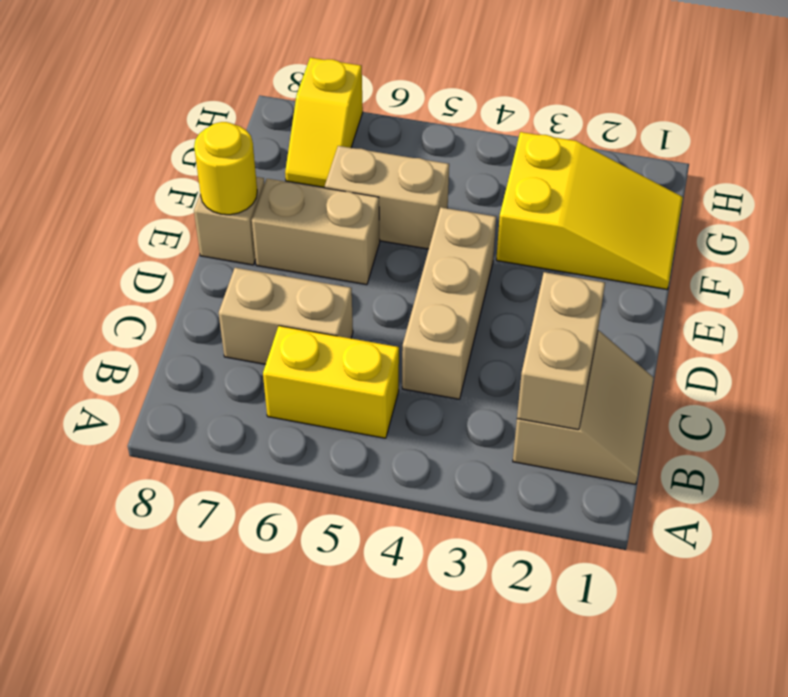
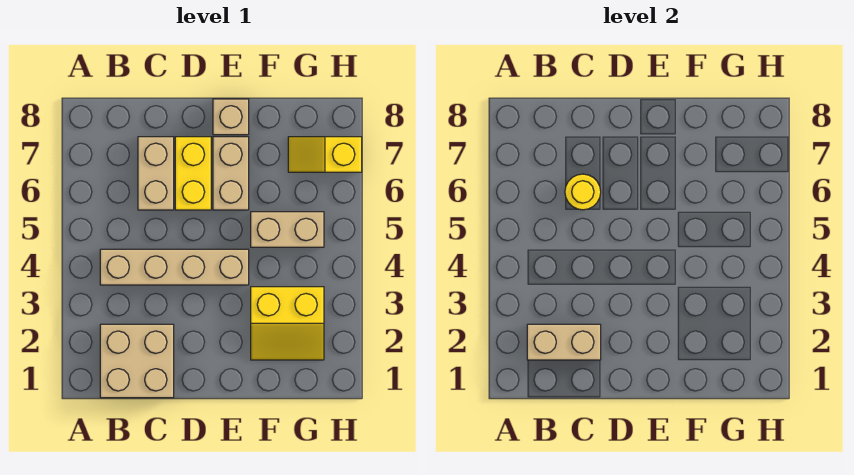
tan slope B1:C2 level 1 top 2 -> tan brick B1:C2 level 1
yellow brick B5:B6 level 1 -> yellow brick D6:D7 level 1
tan brick C4:E4 level 1 -> tan brick B4:E4 level 1
yellow round brick E8 level 2 -> yellow round brick C6 level 2
yellow slope F1:G3 level 1 top 3 -> yellow slope F2:G3 level 1 top 3
tan brick F5:F6 level 1 -> tan brick F5:G5 level 1

